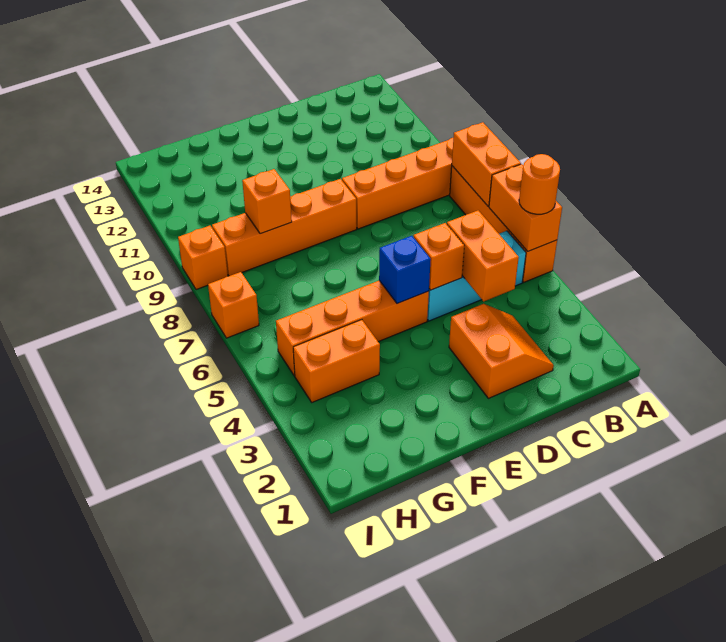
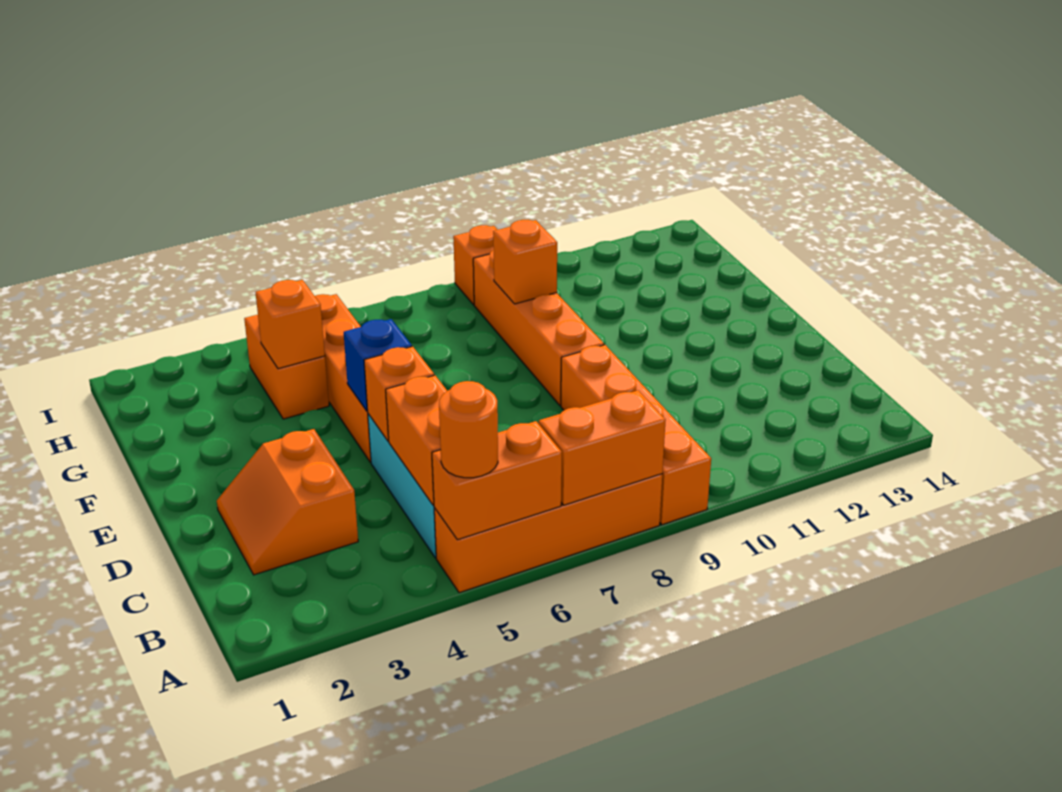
orange slope C2:D3 level 1 top D -> orange slope C2:D3 level 1 top 3
orange brick C4:C5 level 2 -> orange brick B5:C5 level 2
orange brick I7 level 1 -> orange brick G4 level 2

